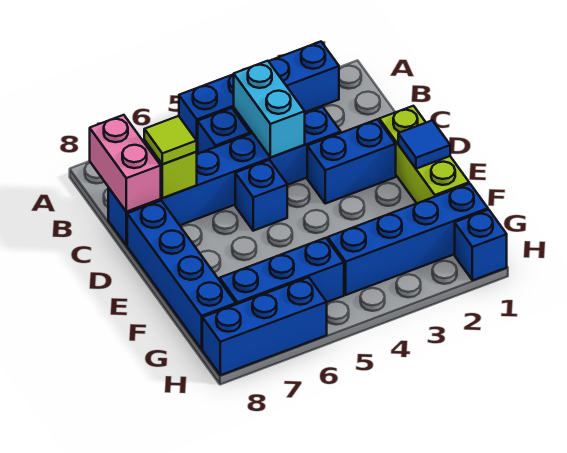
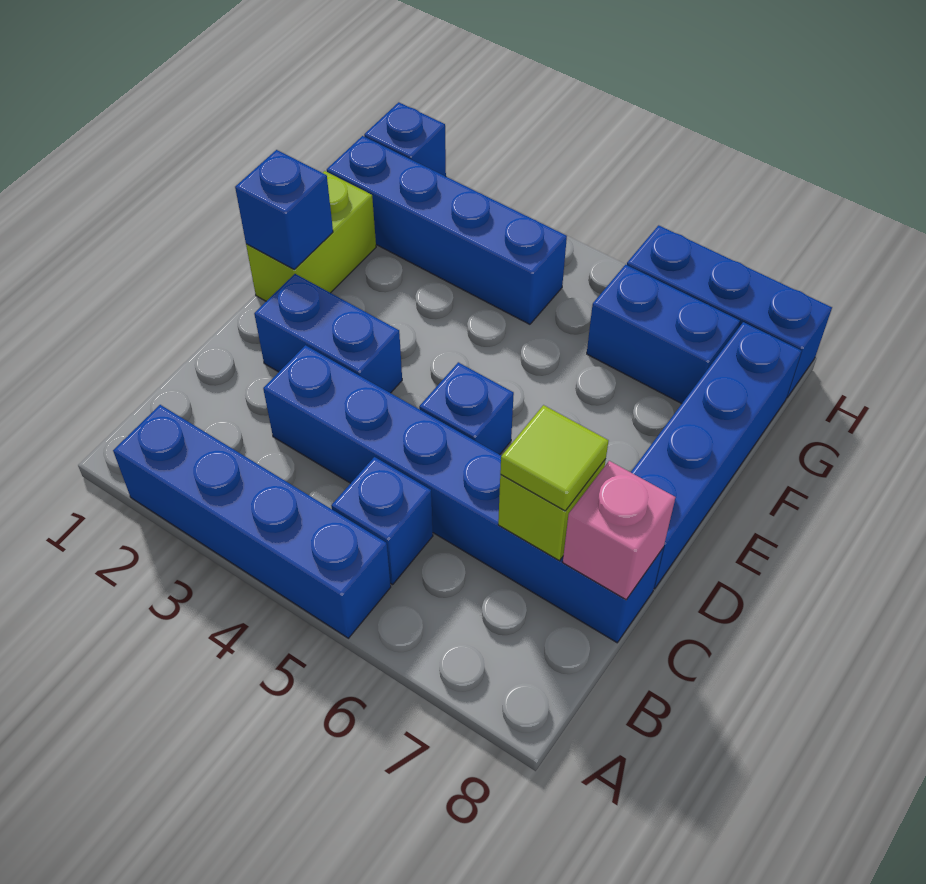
cyan brick B4:C4 level 2 -> none
pink brick B8:C8 level 2 -> pink brick C8 level 2
lime brick D1:F1 level 1 -> lime brick E1:F1 level 1
blue tile E1 level 2 -> blue brick E1 level 2
blue brick G5:G7 level 1 -> blue brick G6:G7 level 1

